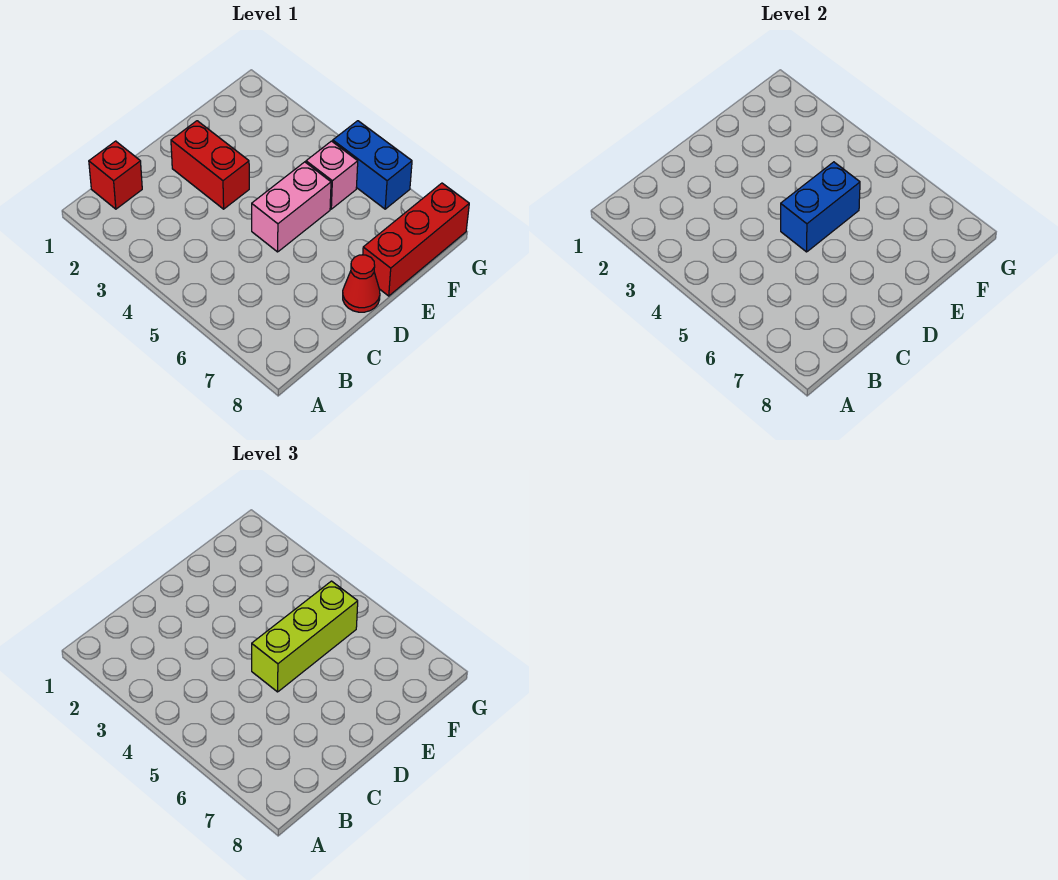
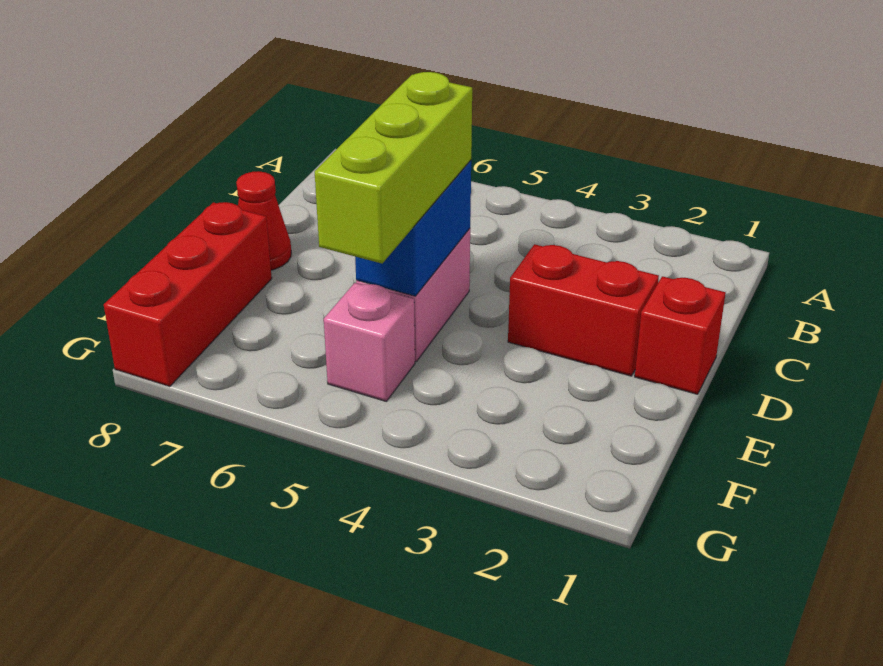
red brick B1 level 1 -> red brick D1 level 1
blue brick G5:G6 level 1 -> none

